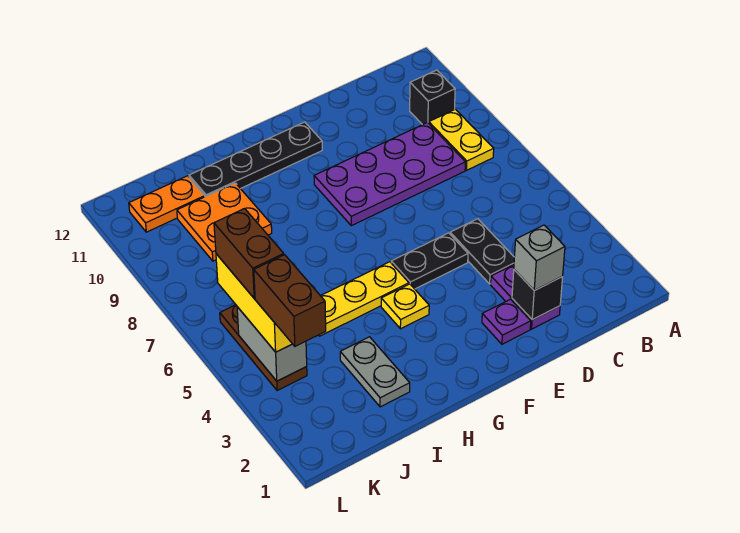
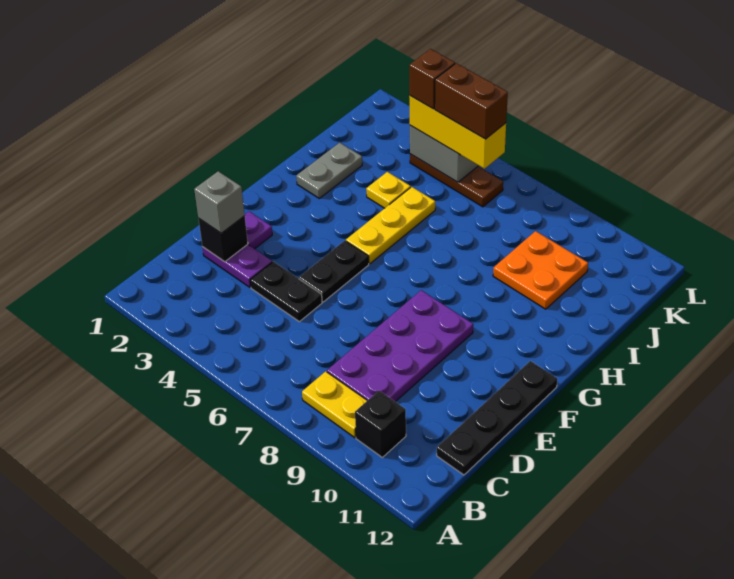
black plate F11:I11 level 1 -> black plate C12:F12 level 1
yellow plate G4 level 1 -> yellow plate I4 level 1
grey plate I2:I3 level 1 -> grey plate H2:I2 level 1
orange plate J11:K11 level 1 -> none
brown brick K3:K4 level 4 -> brown brick K4 level 4

